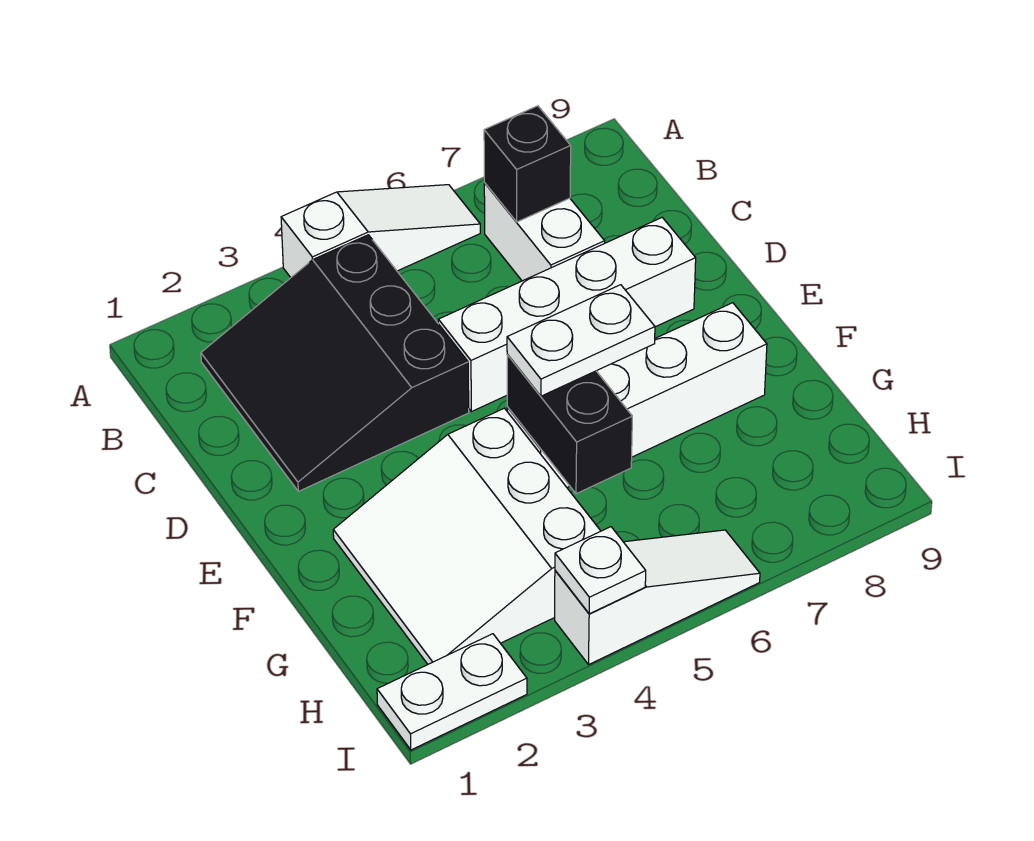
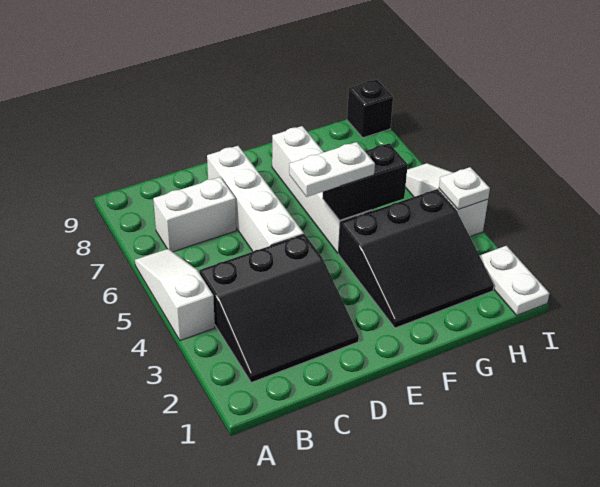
black brick B7 level 2 -> black brick I9 level 1
white slope F2:H4 level 1 top 4 -> black slope F2:H4 level 1 top 4
white plate F5:F6 level 3 -> white plate E5:F5 level 3

